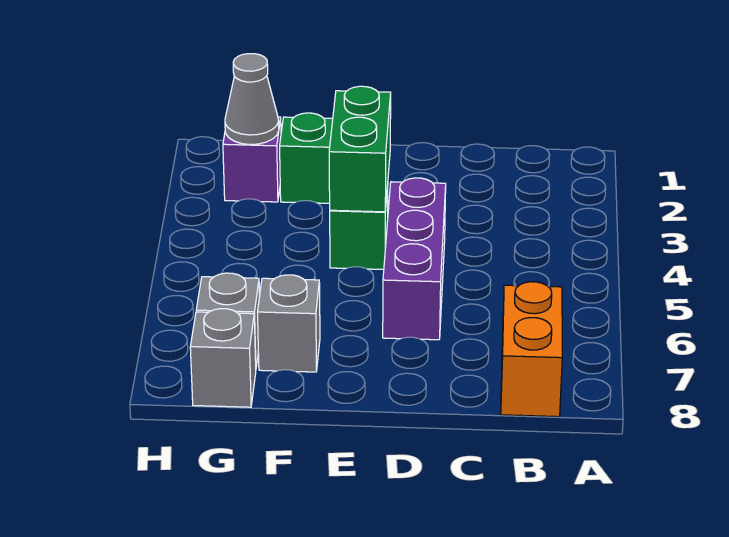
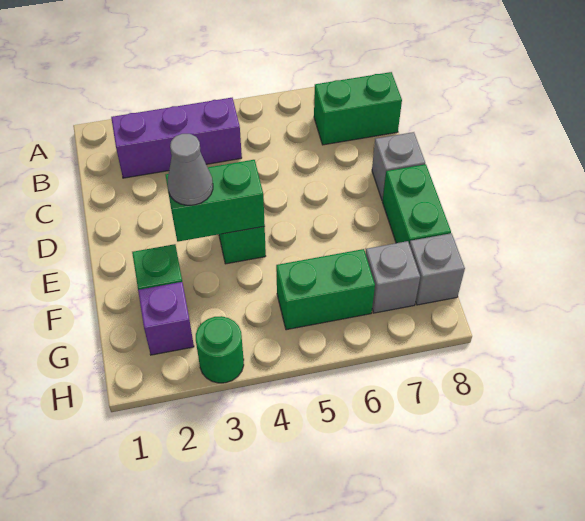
orange brick B7:B8 level 1 -> green brick B7:B8 level 1
purple brick D4:D6 level 1 -> purple brick B2:B4 level 1
none -> green brick E8:F8 level 1
grey brick F7 level 1 -> grey brick D8 level 1
grey cone G2 level 2 -> grey cone E3 level 3
none -> green brick G5:G6 level 1
none -> green round brick H3 level 1

